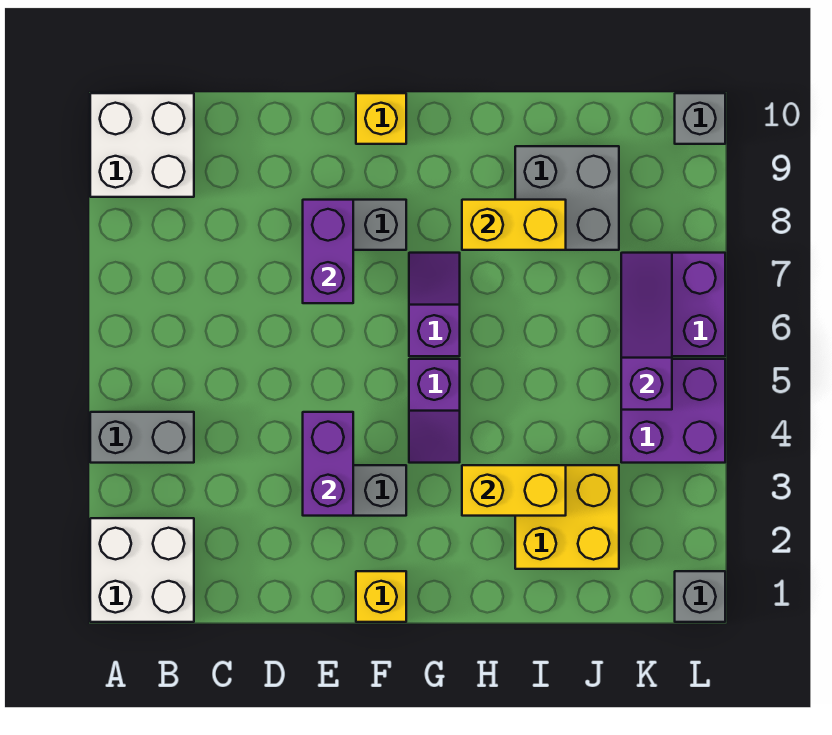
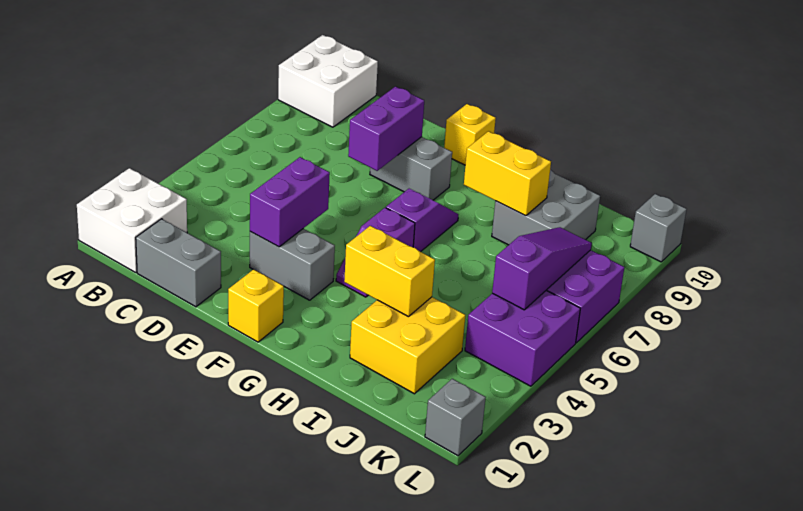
grey brick A4:B4 level 1 -> grey brick C1:D1 level 1

